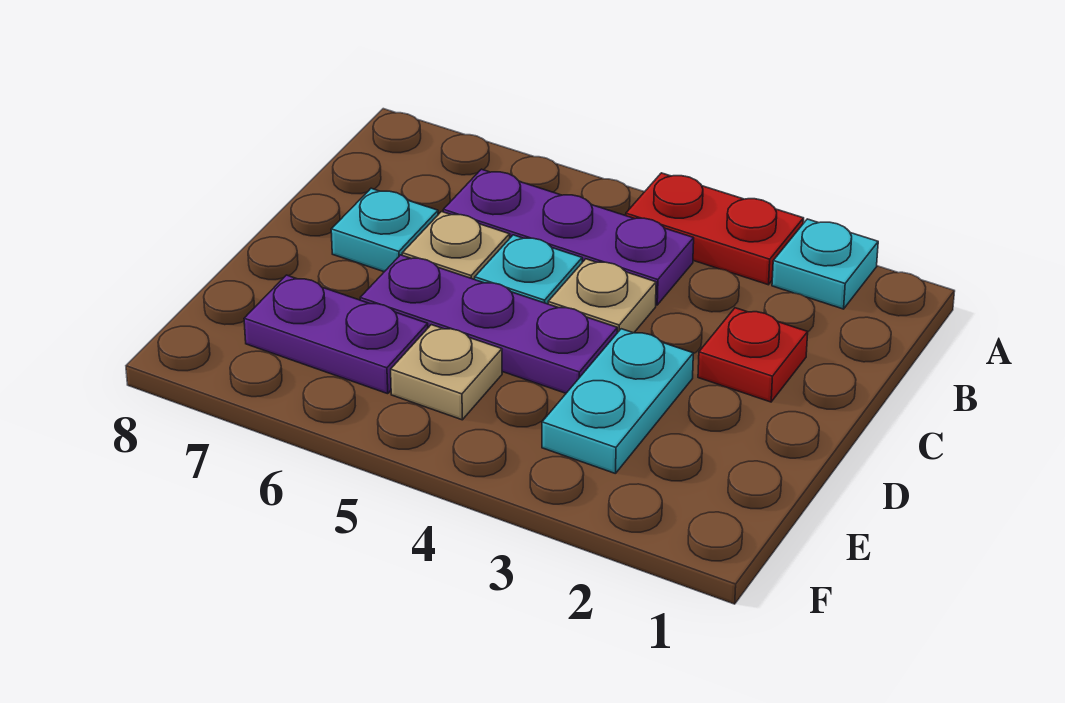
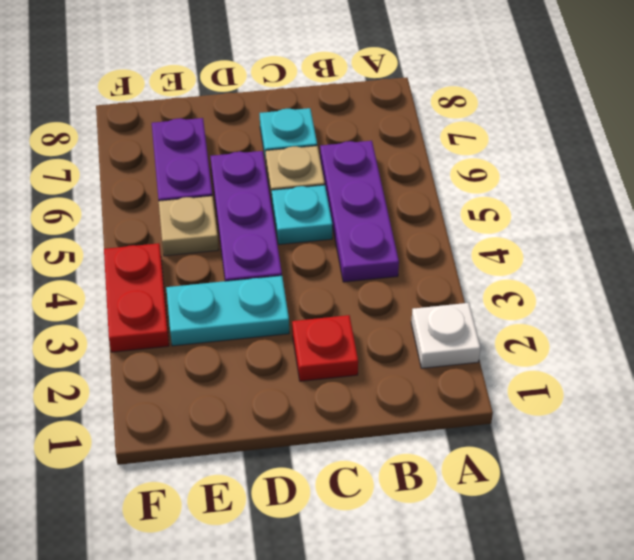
cyan plate A2 level 1 -> white plate A2 level 1
red plate A3:A4 level 1 -> red plate F3:F4 level 1
tan plate C4 level 1 -> none

